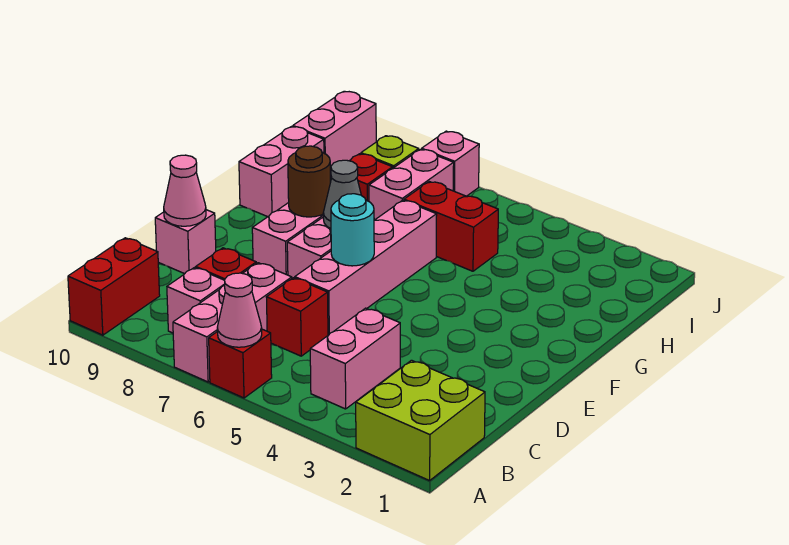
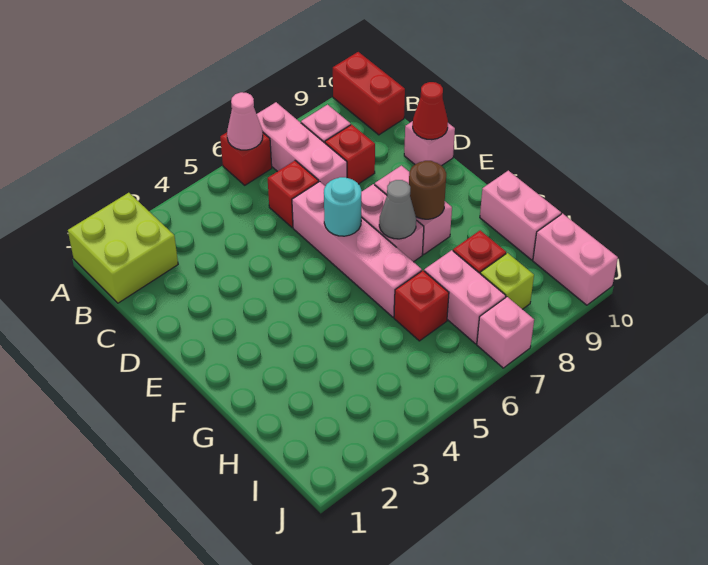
pink brick B4:C4 level 1 -> none
pink cone D10 level 2 -> red cone D10 level 2
red brick H5:H6 level 1 -> red brick H6 level 1

